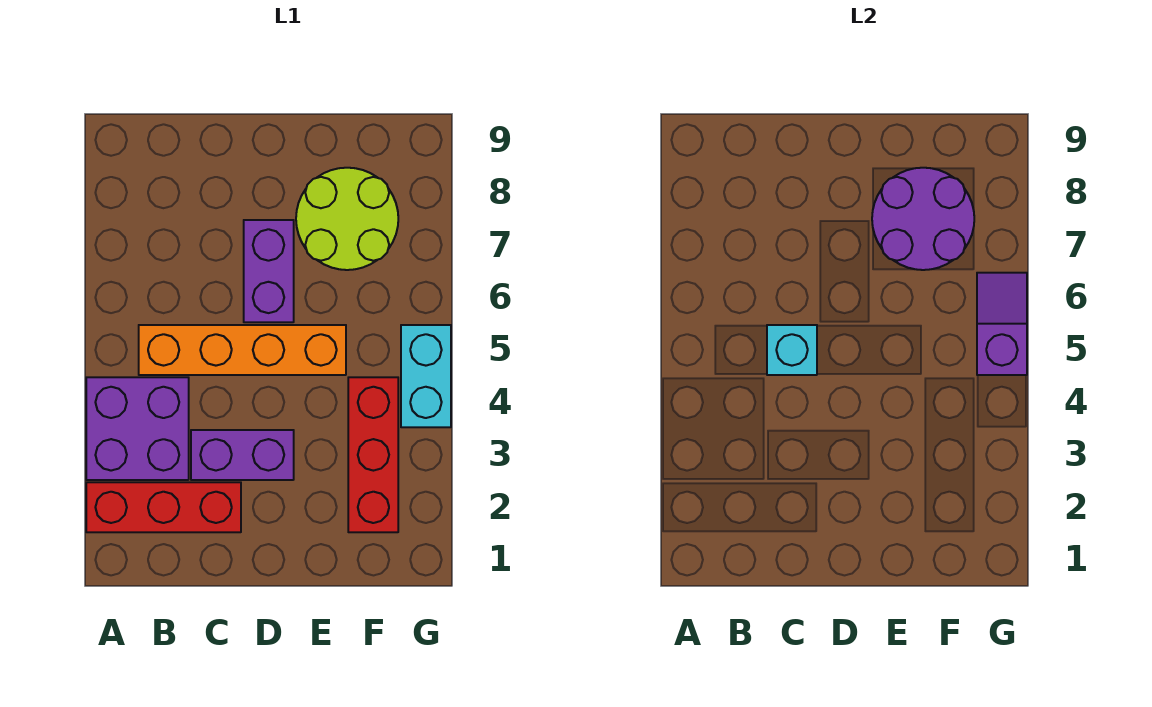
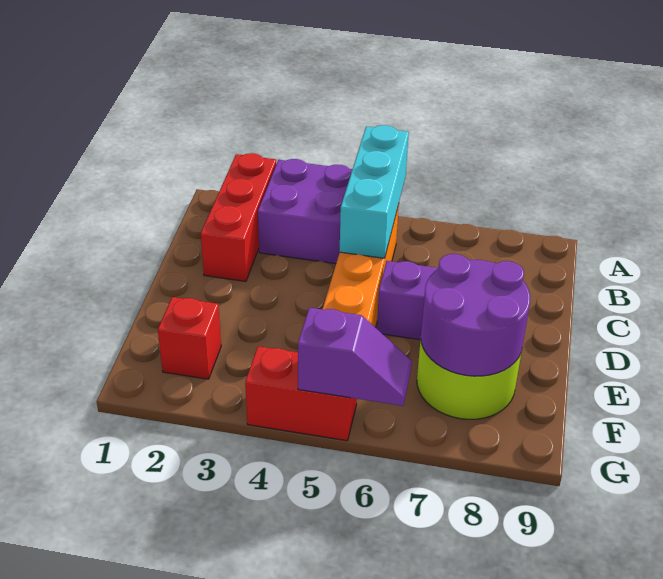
purple brick C3:D3 level 1 -> none
cyan brick C5 level 2 -> cyan brick A5:C5 level 2
red brick F2:F4 level 1 -> red brick F2 level 1
cyan brick G4:G5 level 1 -> red brick G4:G5 level 1

